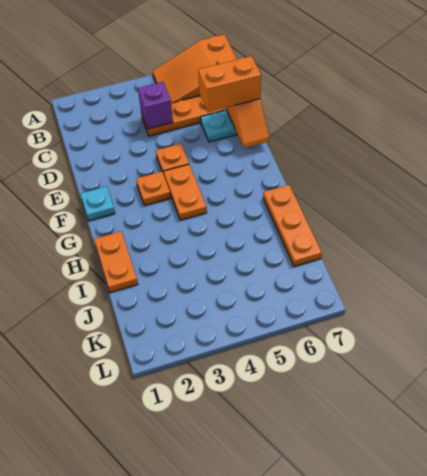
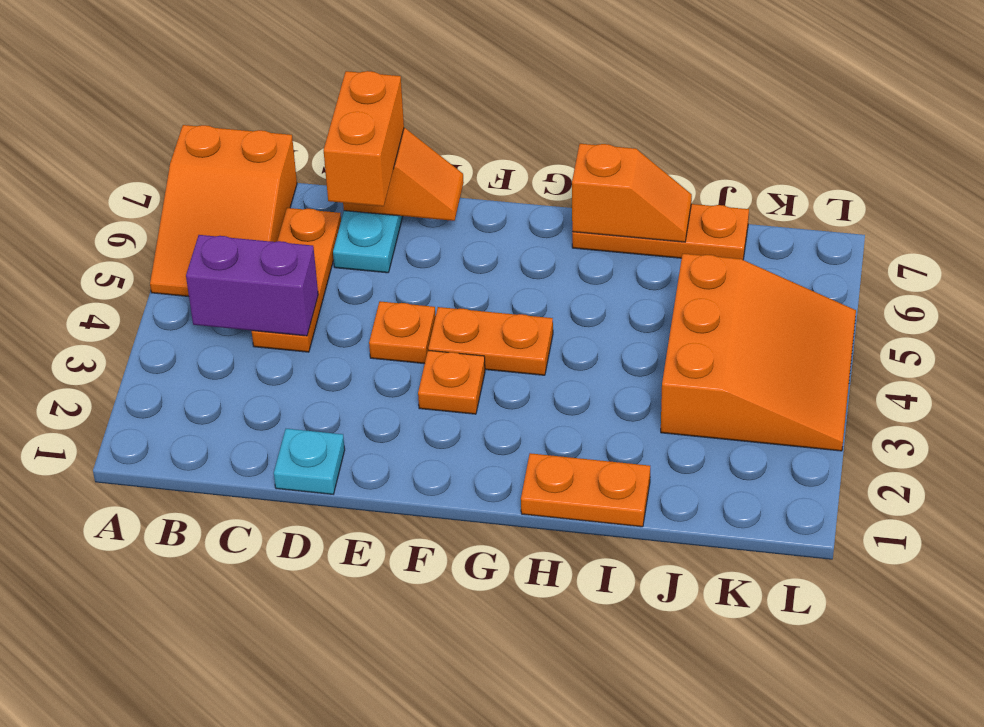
purple brick C4 level 2 -> purple brick B4:C4 level 2
cyan plate F1 level 1 -> cyan plate D1 level 1
none -> orange slope H7:I7 level 2 top H
none -> orange slope J3:L5 level 1 top J

